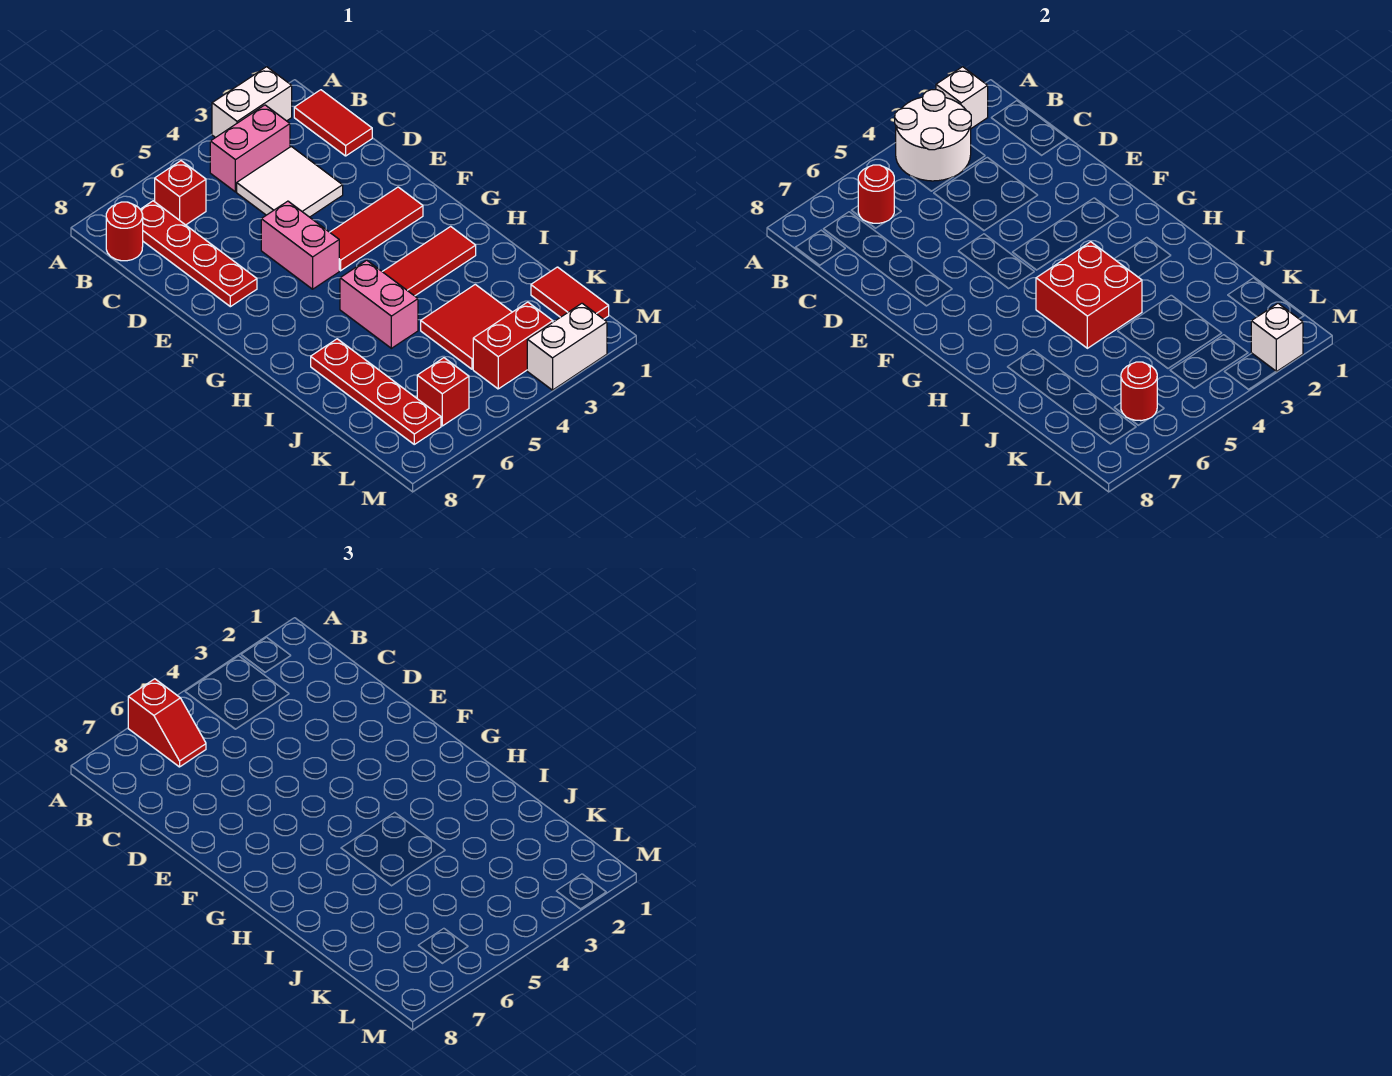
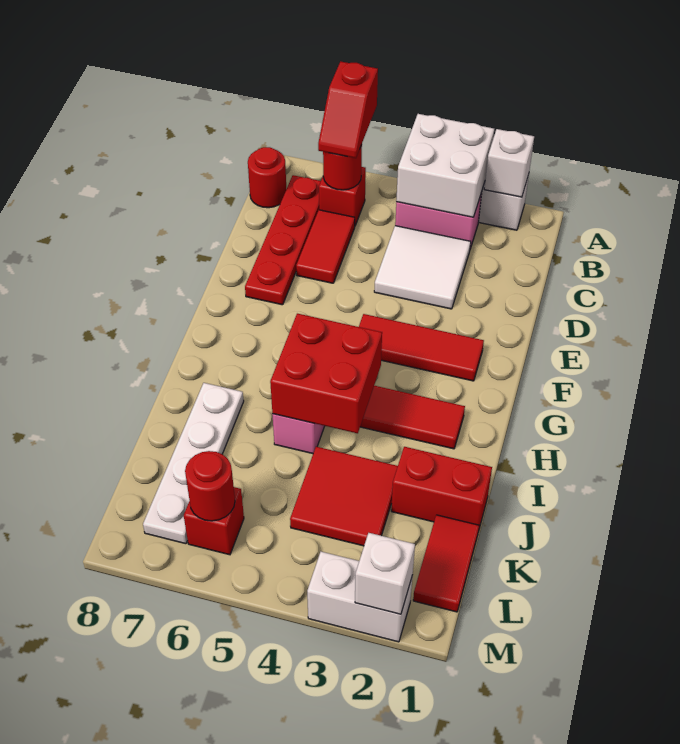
white round brick A3:B4 level 2 -> white brick A3:B4 level 2
red tile B1:C1 level 1 -> red tile C6:D6 level 1
pink brick E5:F5 level 1 -> none
red plate I7:L7 level 1 -> white plate I7:L7 level 1
red brick L3:L4 level 1 -> red brick J1:J2 level 1

